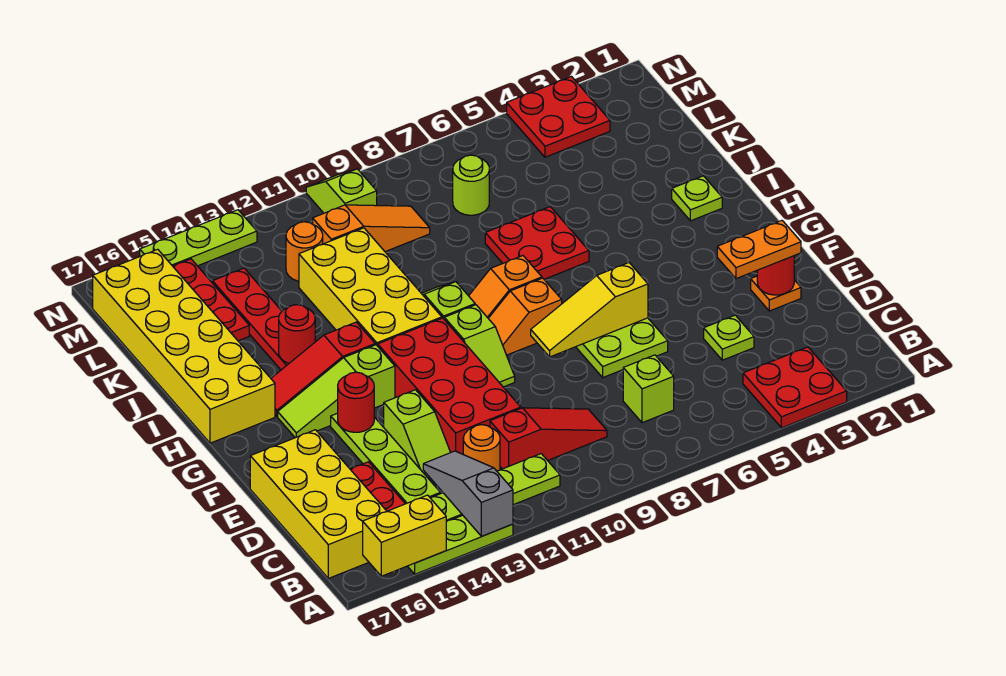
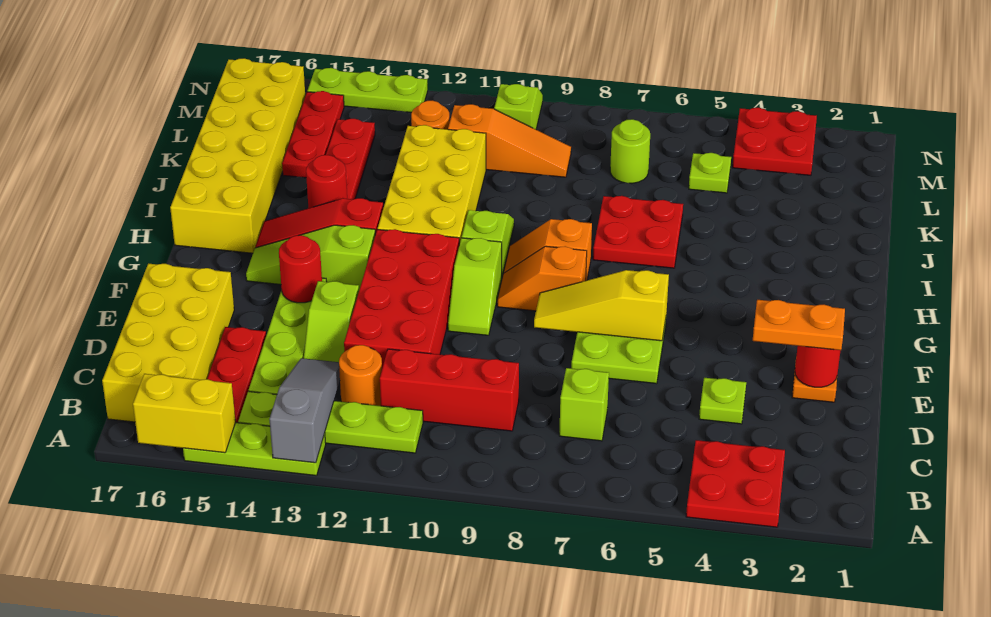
red slope C9:C11 level 1 top 11 -> red brick C9:C11 level 1
lime plate I2 level 1 -> lime plate L5 level 1

